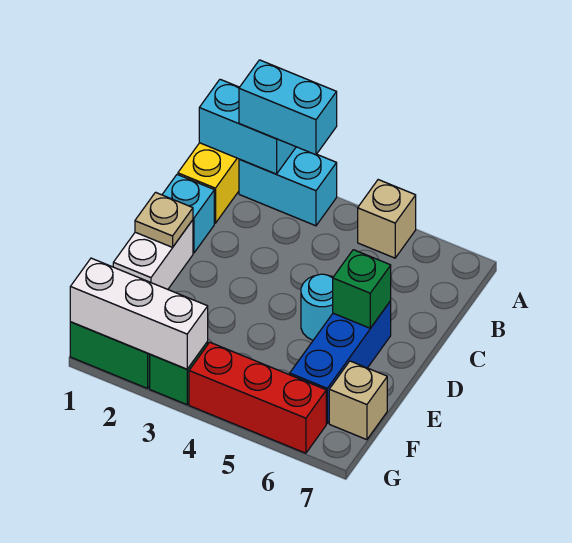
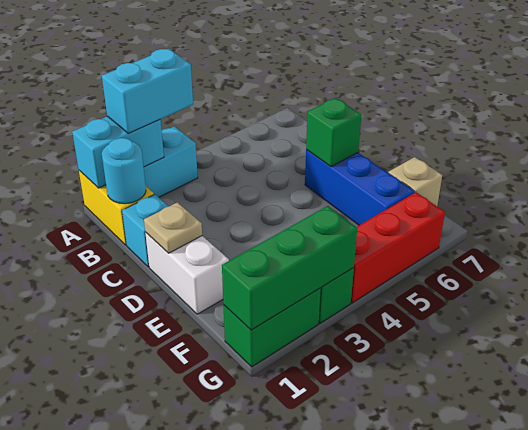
tan brick A5 level 1 -> none
cyan round brick D5 level 1 -> cyan round brick B1 level 2
white brick G1:G3 level 2 -> green brick G1:G3 level 2

